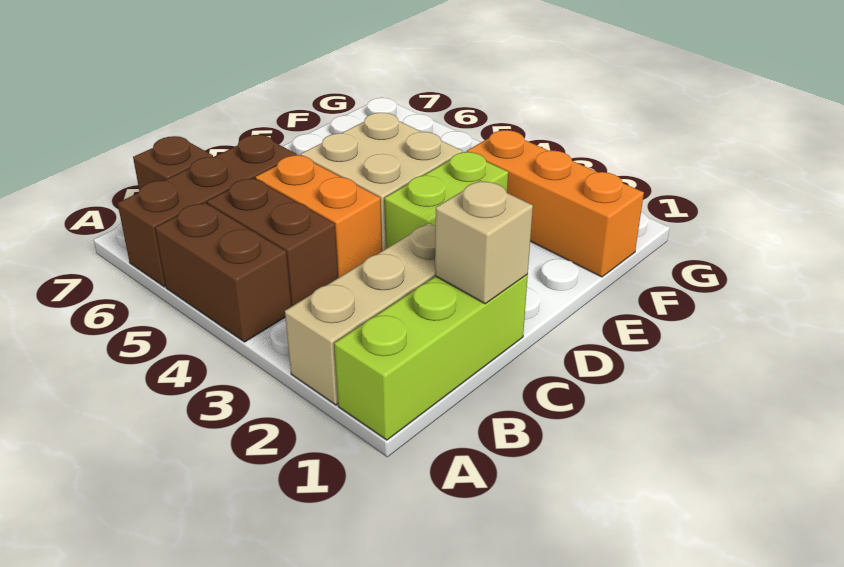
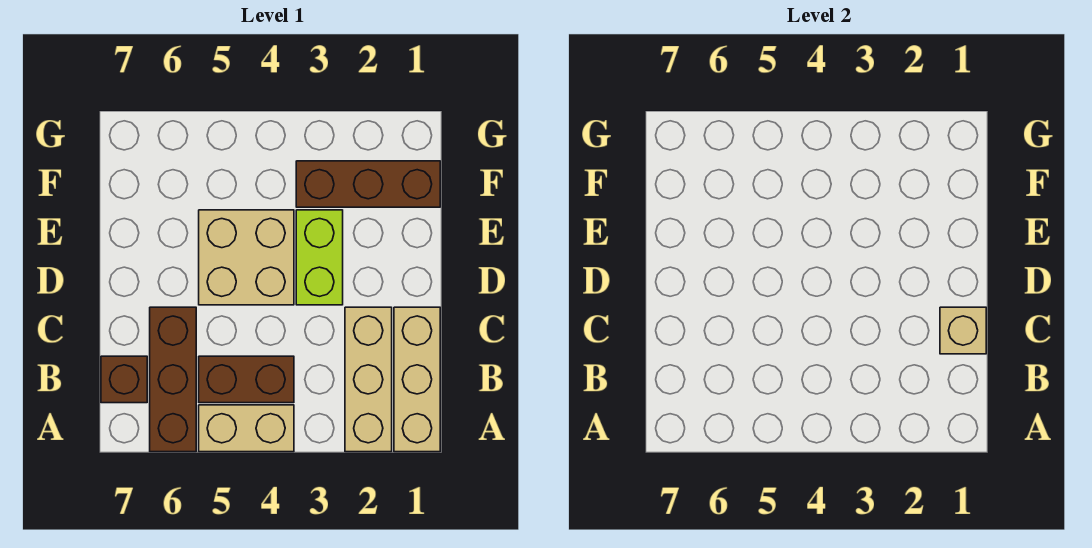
lime brick A1:C1 level 1 -> tan brick A1:C1 level 1
brown brick A4:A5 level 1 -> tan brick A4:A5 level 1
orange brick C4:C5 level 1 -> none
orange brick F1:F3 level 1 -> brown brick F1:F3 level 1

